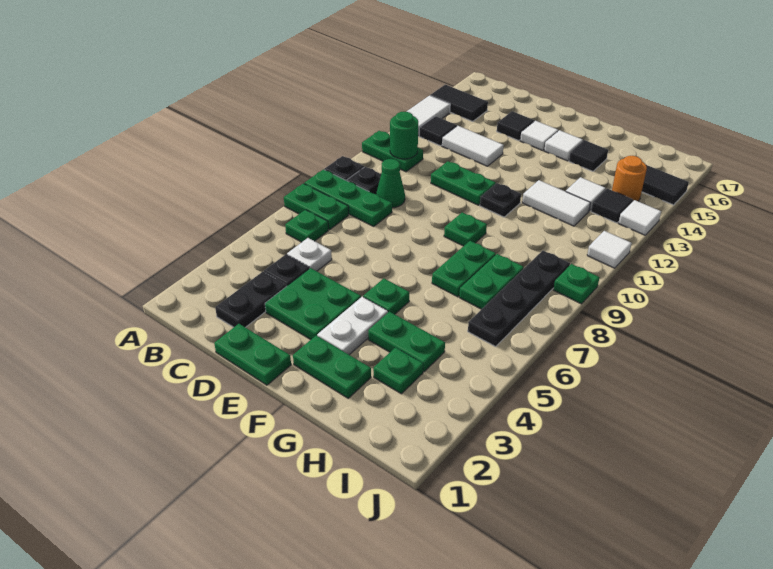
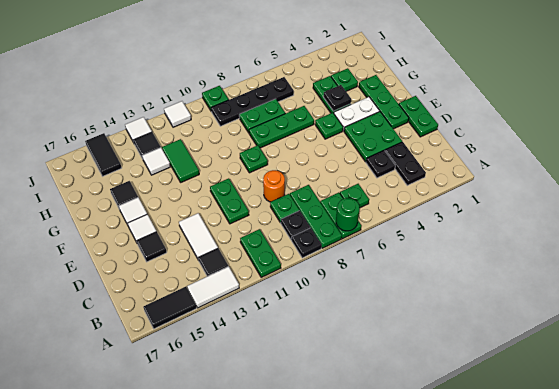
black tile A15:B15 level 1 -> black tile A15:A16 level 1
green round brick B11 level 2 -> green round brick A7 level 2
black plate C2:C3 level 1 -> black plate B3:C3 level 1
white plate C5 level 1 -> none
green cone C9 level 1 -> green plate C9 level 1
green plate F2:G2 level 1 -> green plate E2:G2 level 1
black plate F11 level 1 -> black plate G4 level 2
green plate G7:G8 level 1 -> green plate G6:G8 level 1
white tile G12:H12 level 1 -> green tile G12:H12 level 1
orange round brick I14 level 1 -> orange round brick D9 level 1

